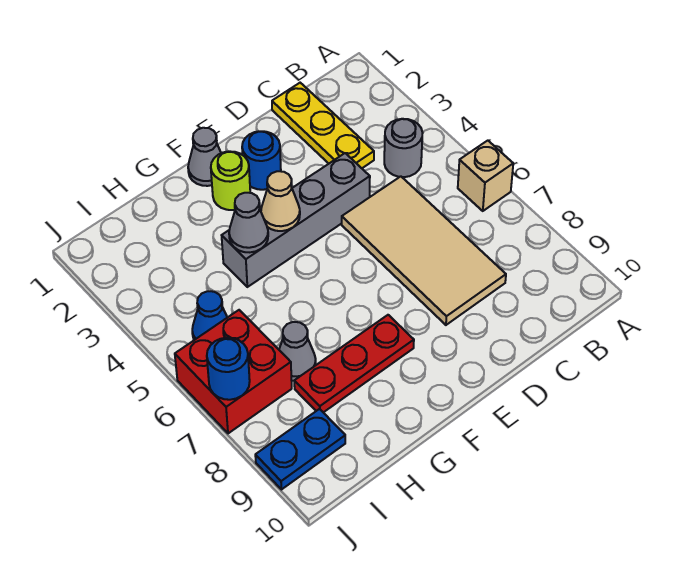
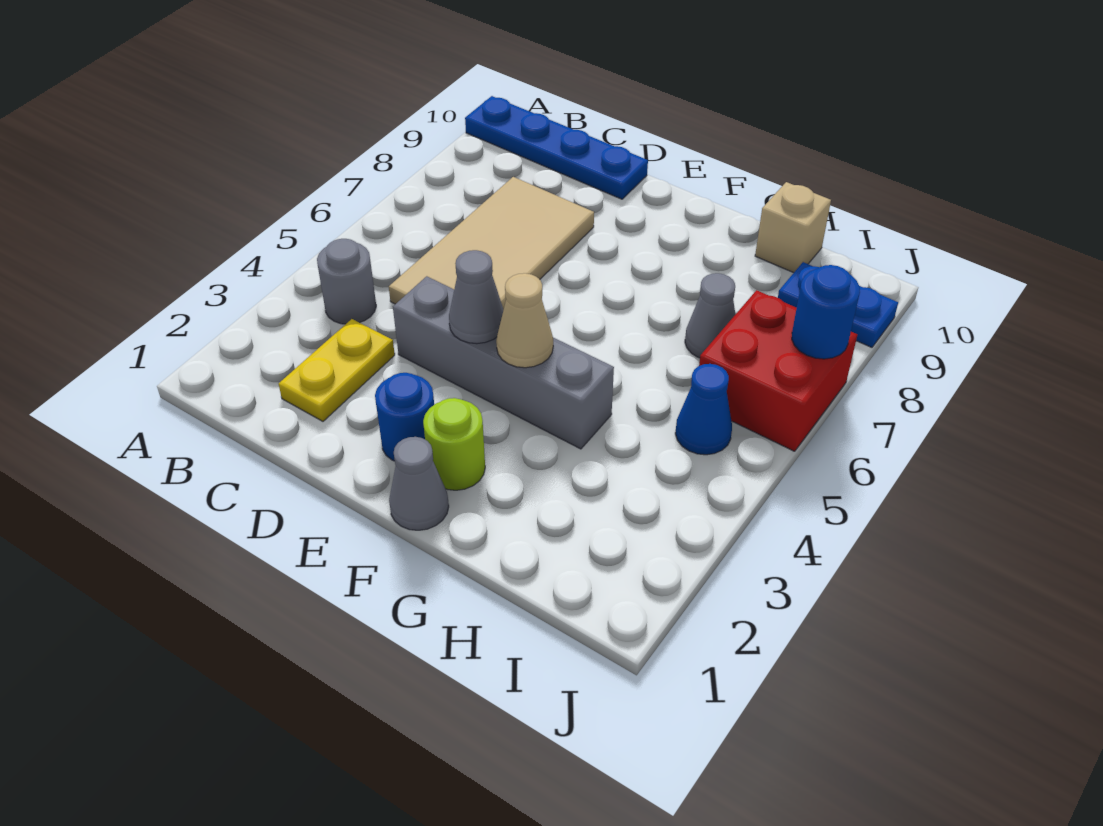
tan brick A6 level 1 -> tan brick H10 level 1
none -> blue plate A10:D10 level 1
yellow plate C1:C3 level 1 -> yellow plate C2:C3 level 1
red plate F8:H8 level 1 -> none
grey cone G4 level 2 -> grey cone E4 level 2

